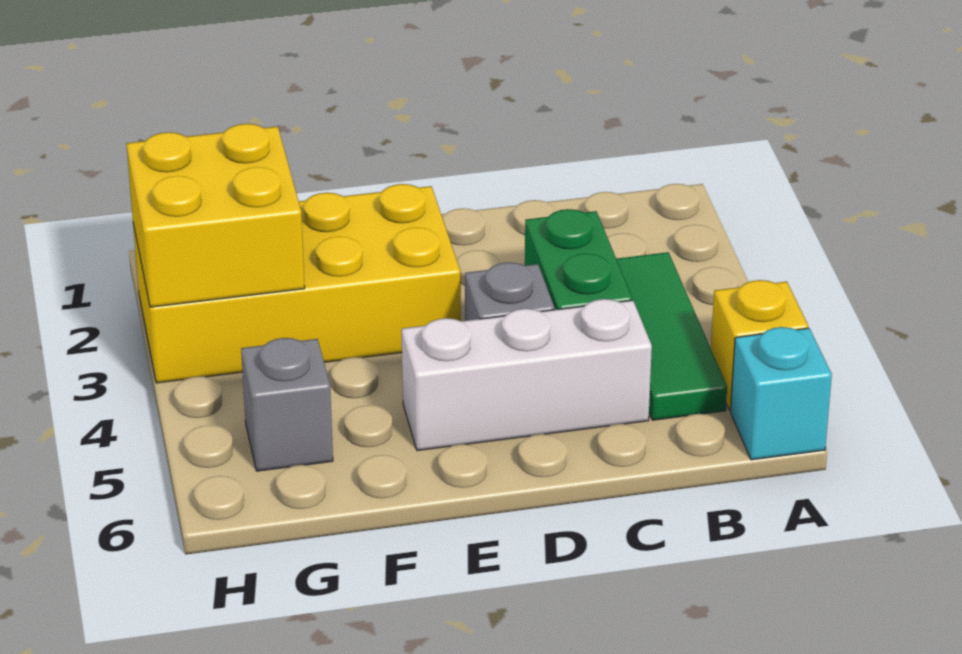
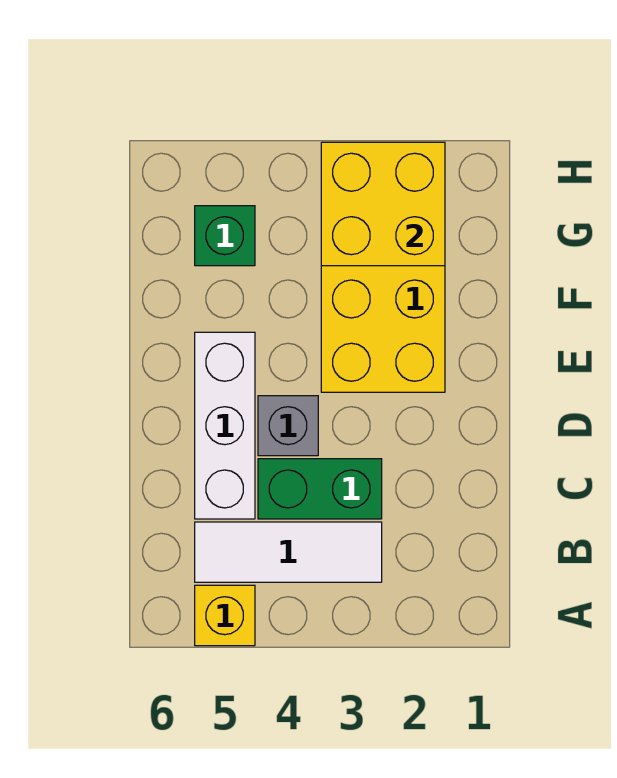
cyan brick A6 level 1 -> none
green tile B3:B5 level 1 -> white tile B3:B5 level 1
grey brick G5 level 1 -> green brick G5 level 1

